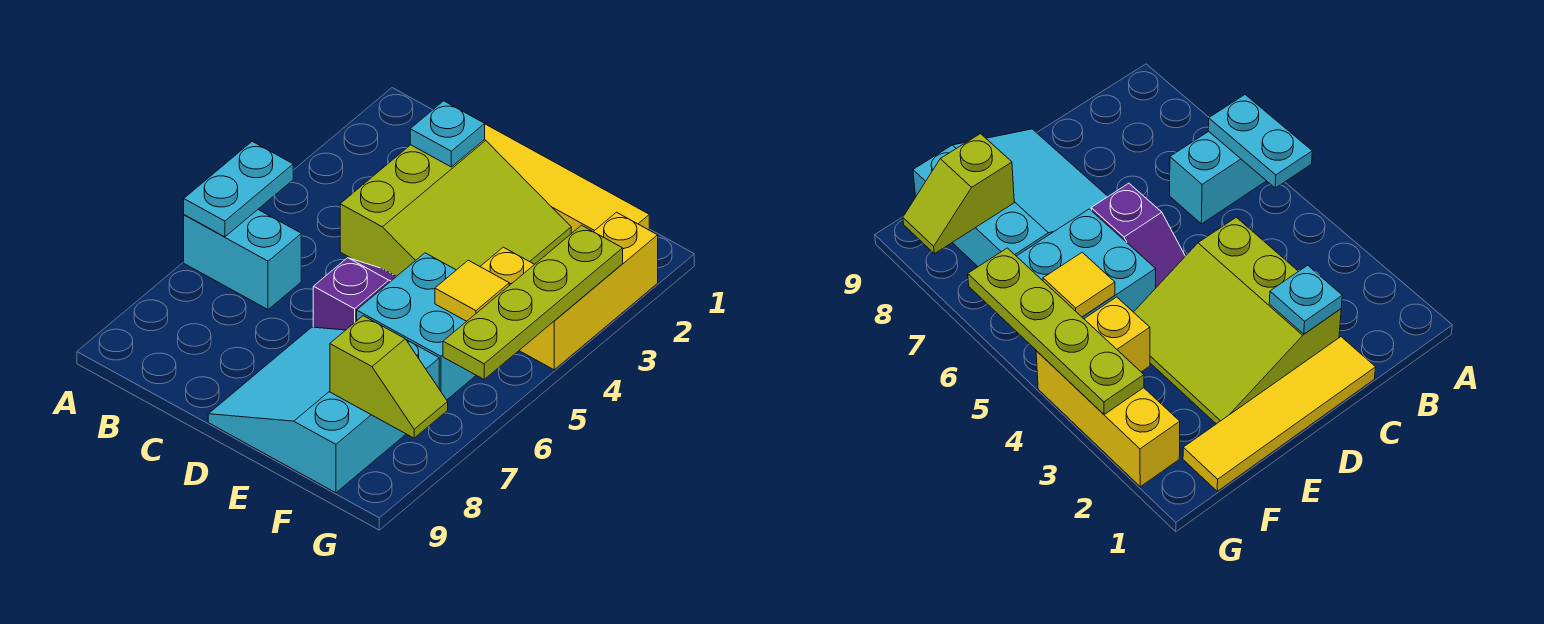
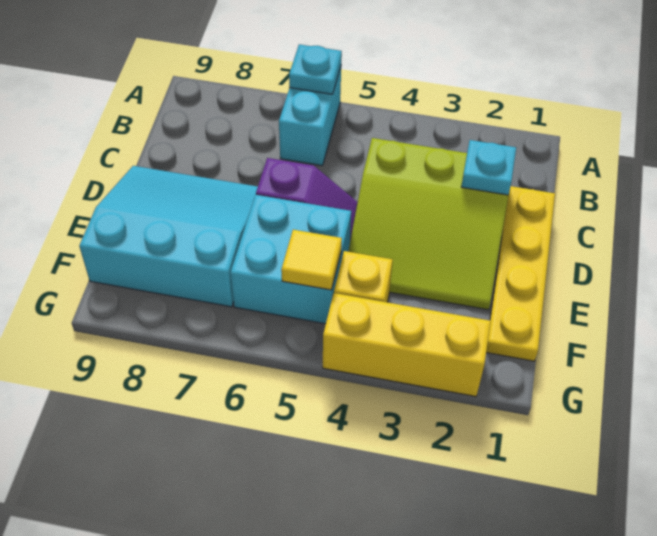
cyan plate A5:A6 level 2 -> cyan plate A6 level 2
yellow tile C1:F1 level 1 -> yellow plate C1:F1 level 1
lime slope F8:G8 level 2 top F -> none
lime plate G3:G6 level 2 -> none

